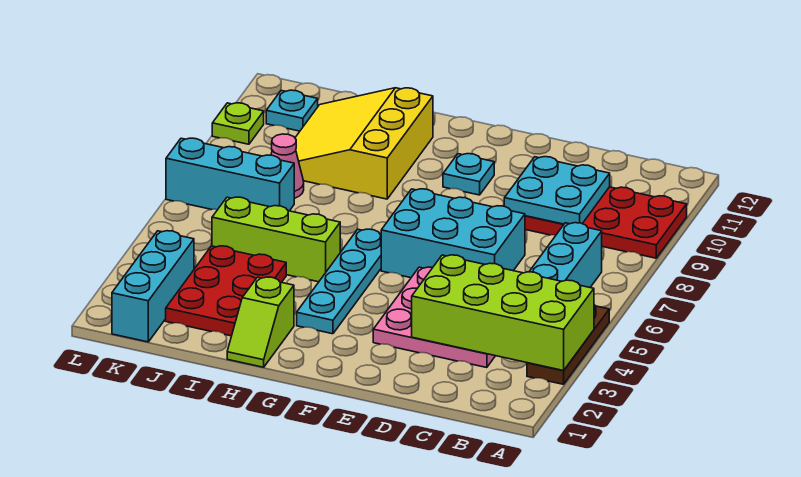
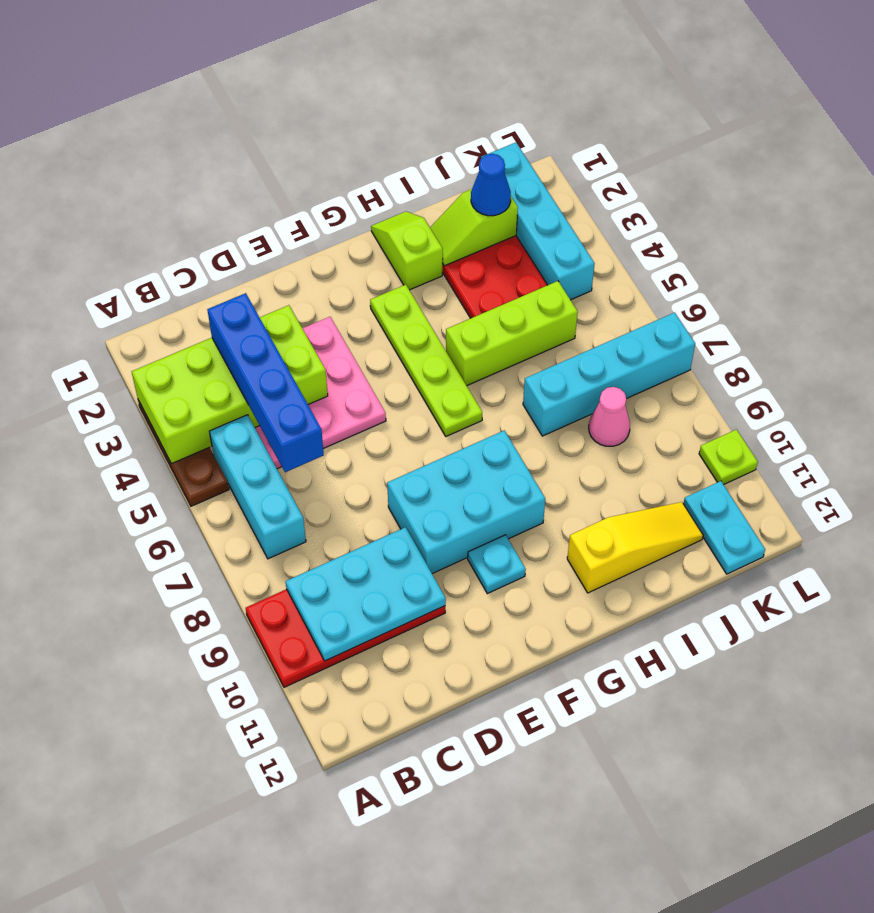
none -> blue brick C3:C6 level 3
cyan plate C9:D10 level 2 -> cyan plate B9:D10 level 2
cyan brick D6:F7 level 1 -> cyan brick E8:G9 level 1
cyan plate G3:G6 level 1 -> lime plate G3:G6 level 1
yellow slope H9:J11 level 1 top H -> yellow slope H11:J11 level 1 top H
none -> lime slope I2:J2 level 2 top J
none -> blue cone J2 level 3
cyan brick J7:L7 level 1 -> cyan brick I7:L7 level 1
cyan brick K1:K3 level 1 -> cyan brick K1:K4 level 1
cyan plate K11 level 1 -> cyan plate K11:K12 level 1

